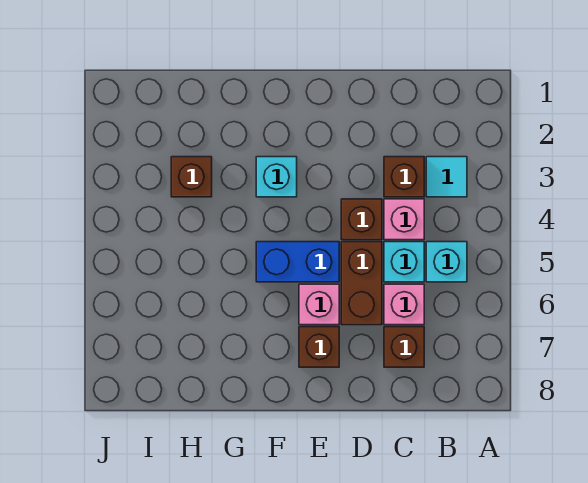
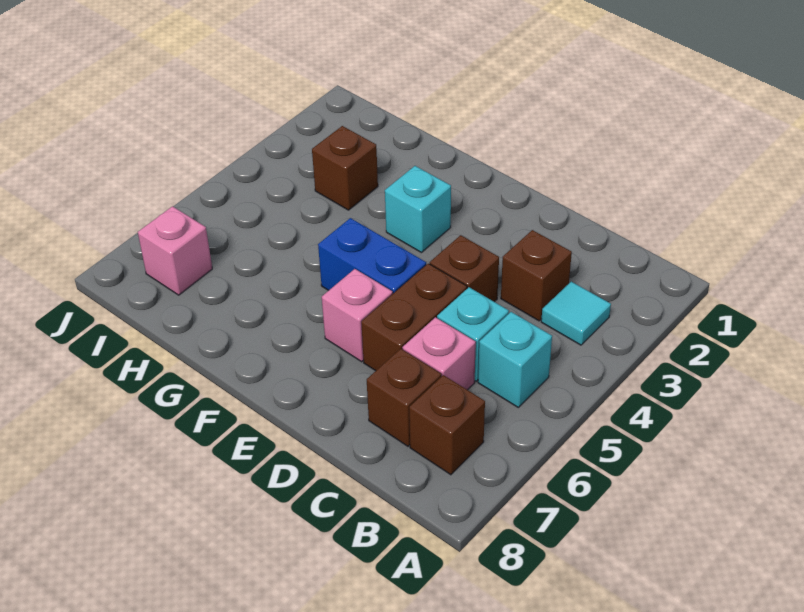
pink brick C4 level 1 -> pink brick I7 level 1
brown brick E7 level 1 -> brown brick B7 level 1

